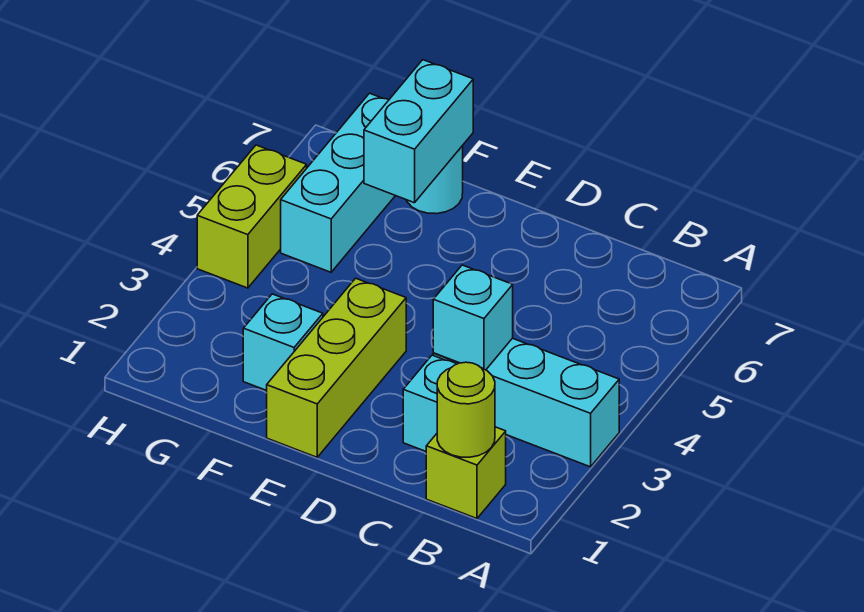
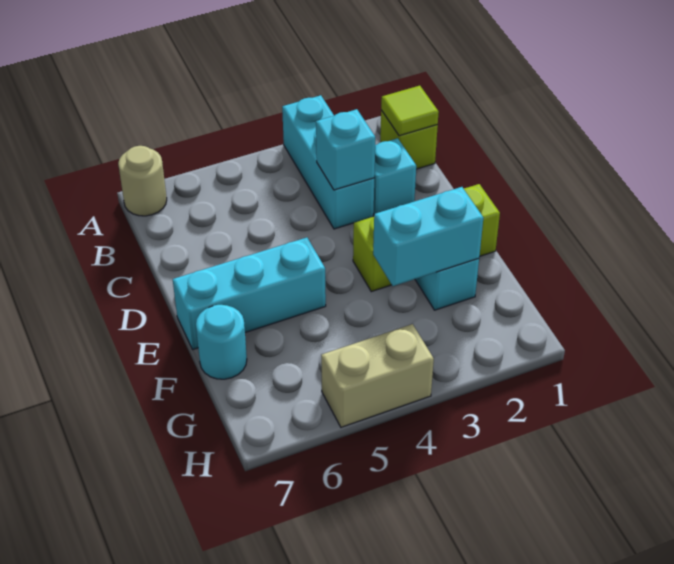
none -> tan round brick A7 level 1
lime round brick B1 level 2 -> lime tile B1 level 2
cyan brick F6:F7 level 2 -> cyan brick F2:F3 level 2
cyan brick G5:G7 level 1 -> cyan brick E5:E7 level 1
lime brick H4:H5 level 1 -> tan brick H4:H5 level 1

